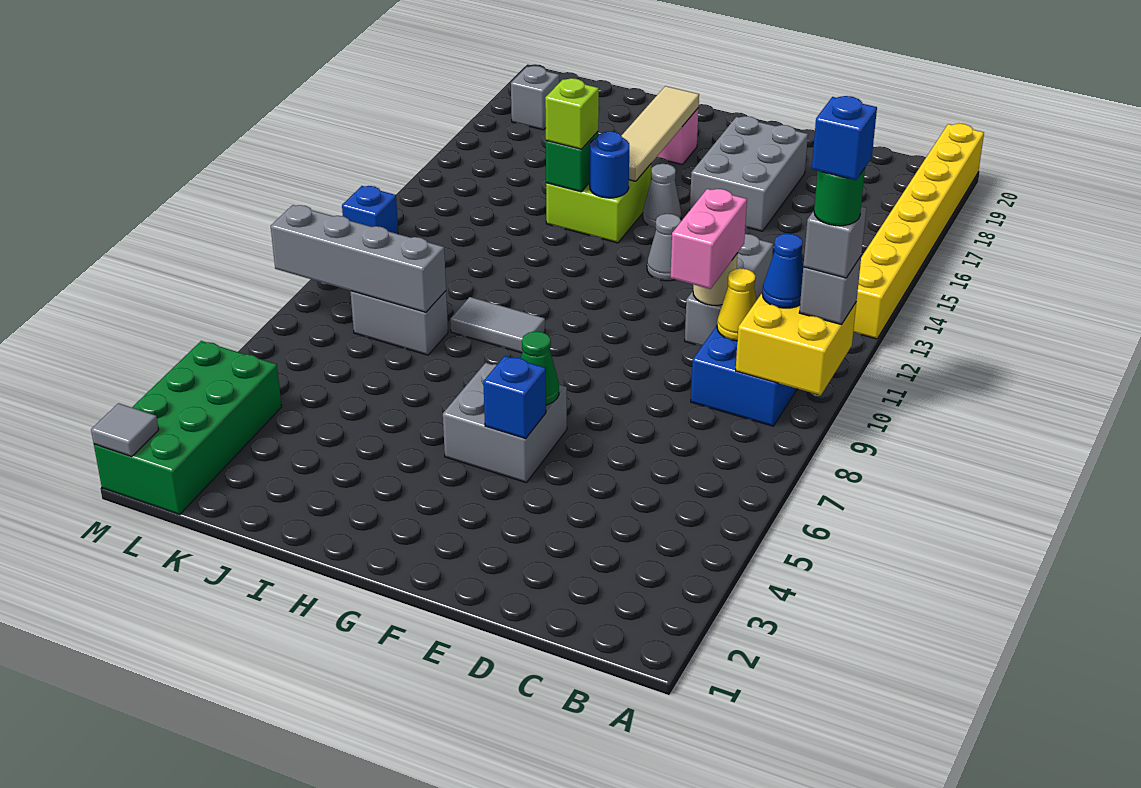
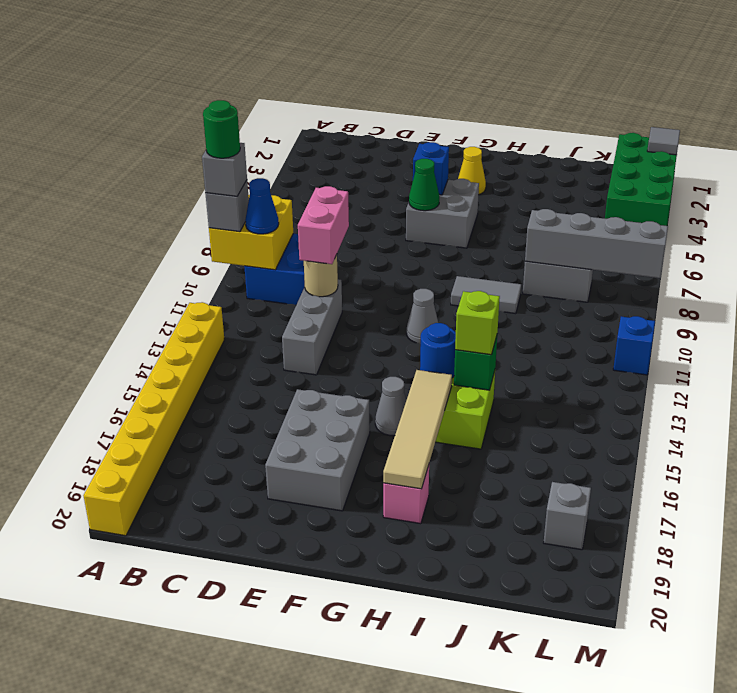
blue brick A10 level 6 -> none
yellow cone C10 level 2 -> yellow cone G3 level 1
grey cone F13 level 1 -> grey cone G11 level 1

